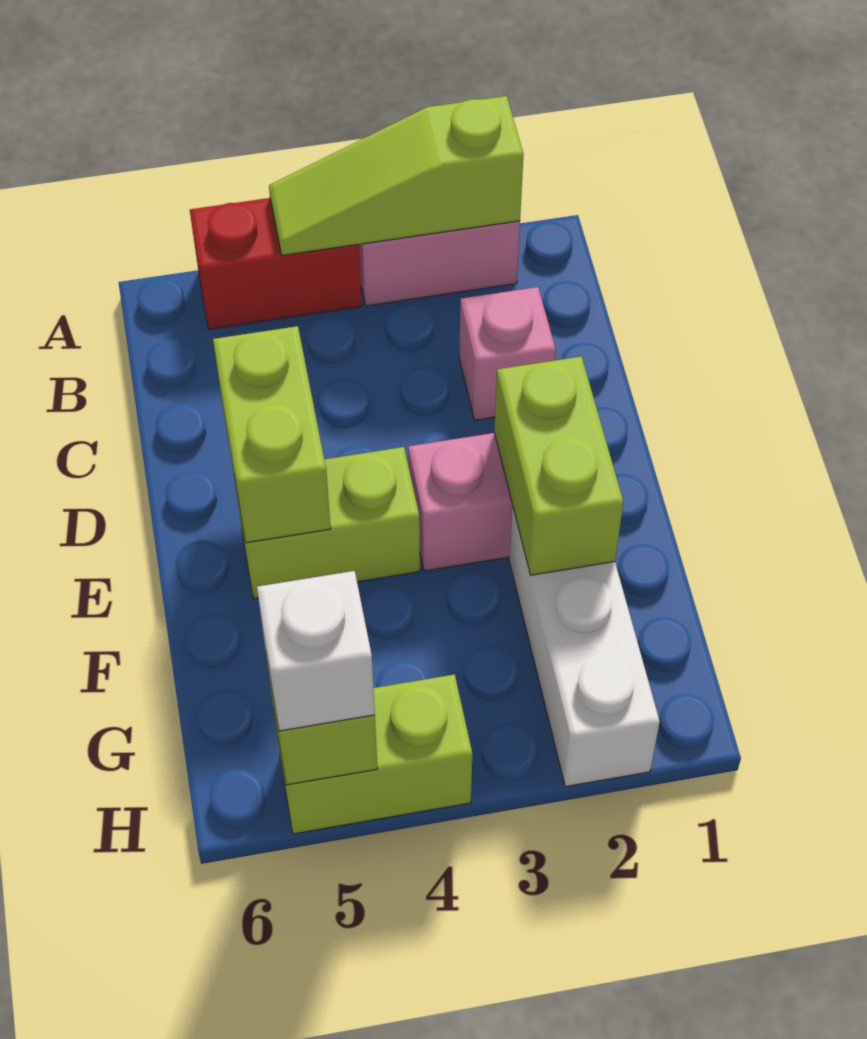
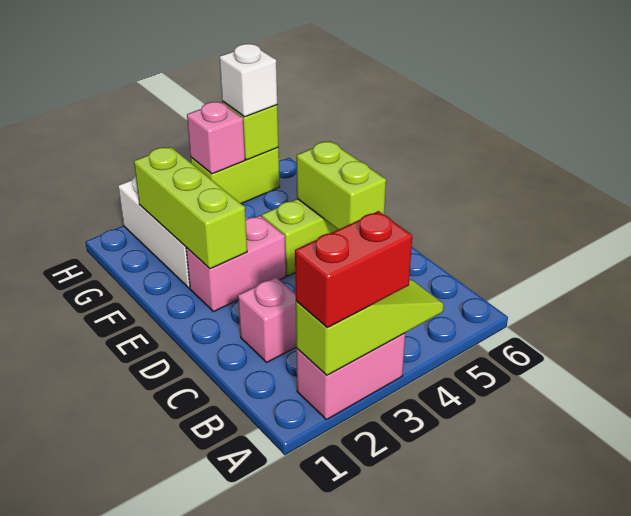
red brick A4:A5 level 1 -> red brick A2:A3 level 3
lime brick E2:F2 level 2 -> lime brick E2:G2 level 2
none -> pink brick H4 level 2

